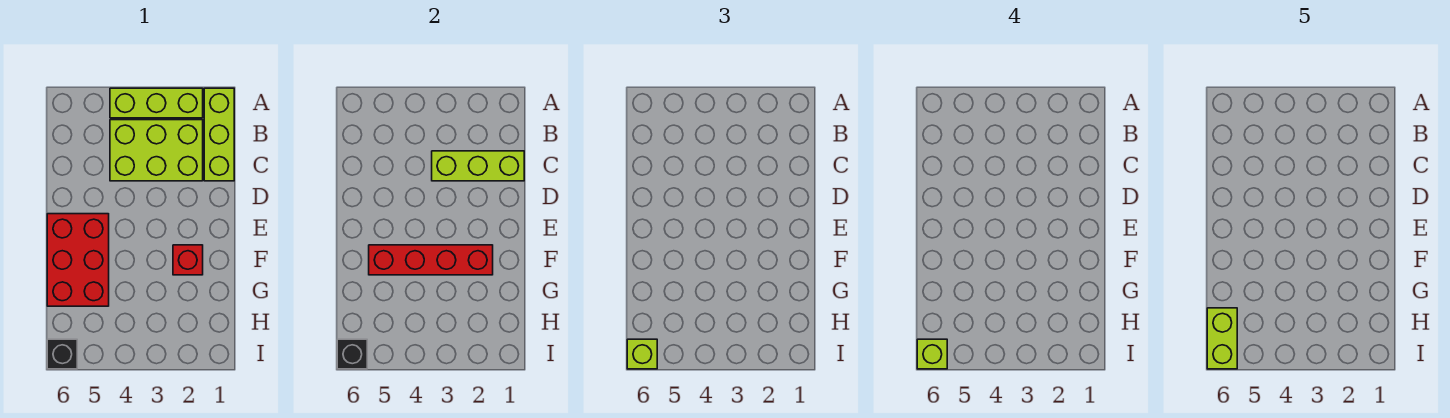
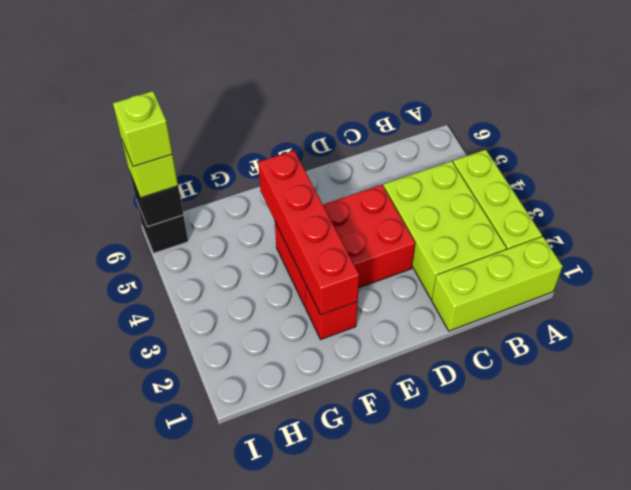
lime brick C1:C3 level 2 -> none
red brick E5:G6 level 1 -> red brick D3:F4 level 1
lime brick H6:I6 level 5 -> none

